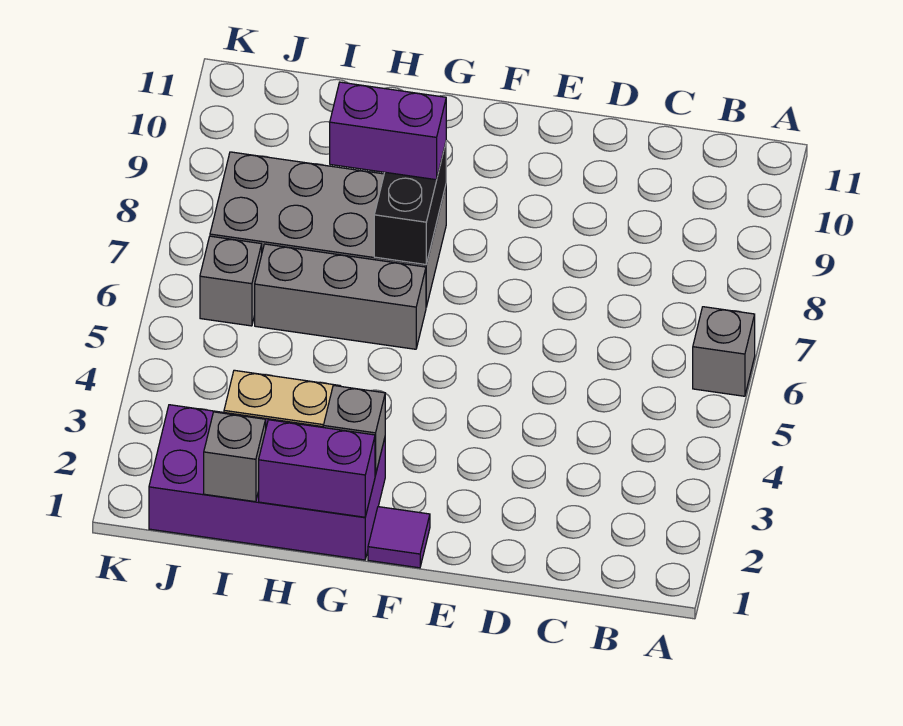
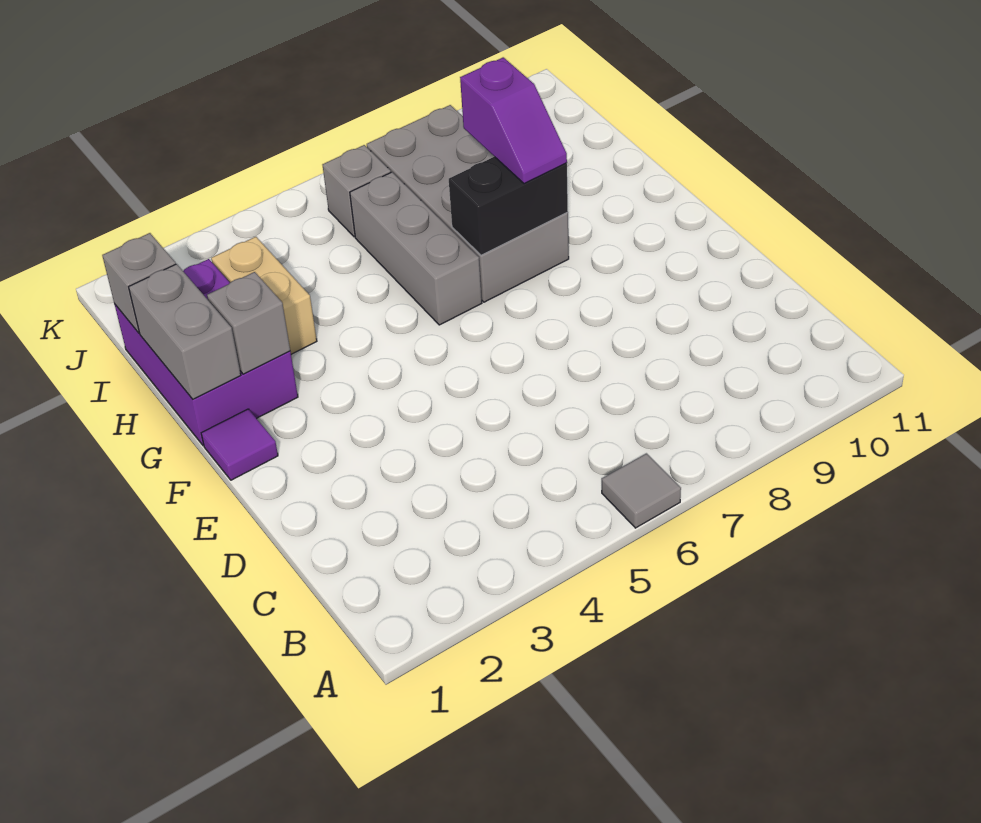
grey brick A6 level 1 -> grey tile A6 level 1
purple brick G1:J2 level 1 -> purple brick G1:I2 level 1
purple brick G1:H1 level 2 -> grey brick G1:H1 level 2
purple brick G8:H8 level 3 -> purple slope G8:H8 level 3 top H

